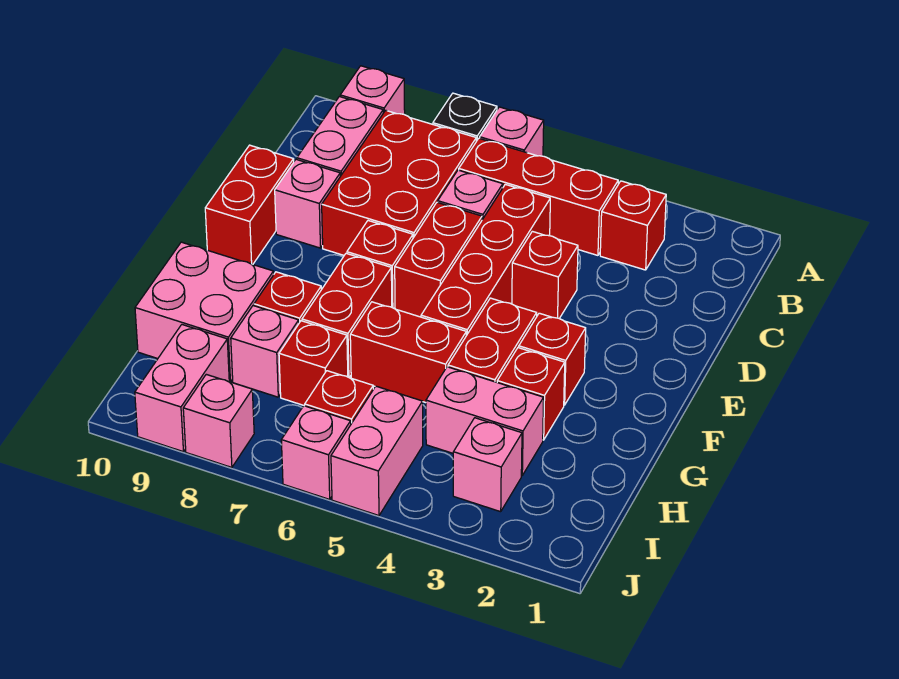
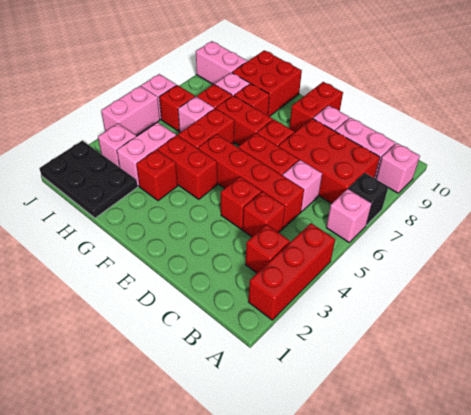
red brick B4:B6 level 1 -> red brick A2:A4 level 1
red brick D10:E10 level 1 -> red brick E9:E10 level 1
red brick F3 level 1 -> red brick C4 level 1
pink brick G9:H10 level 1 -> red brick G9:H10 level 1
none -> black plate H1:J2 level 1
pink brick I5:J5 level 1 -> pink brick J4:J5 level 1
pink brick J8 level 1 -> pink brick H6 level 1

